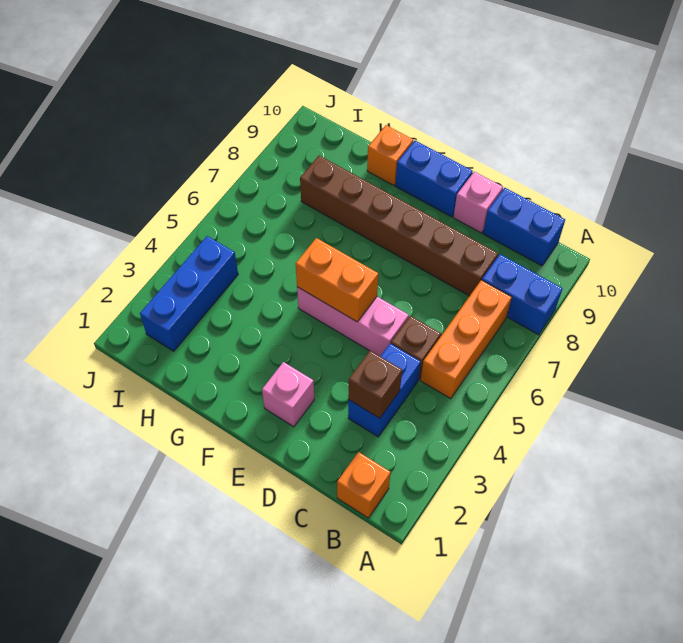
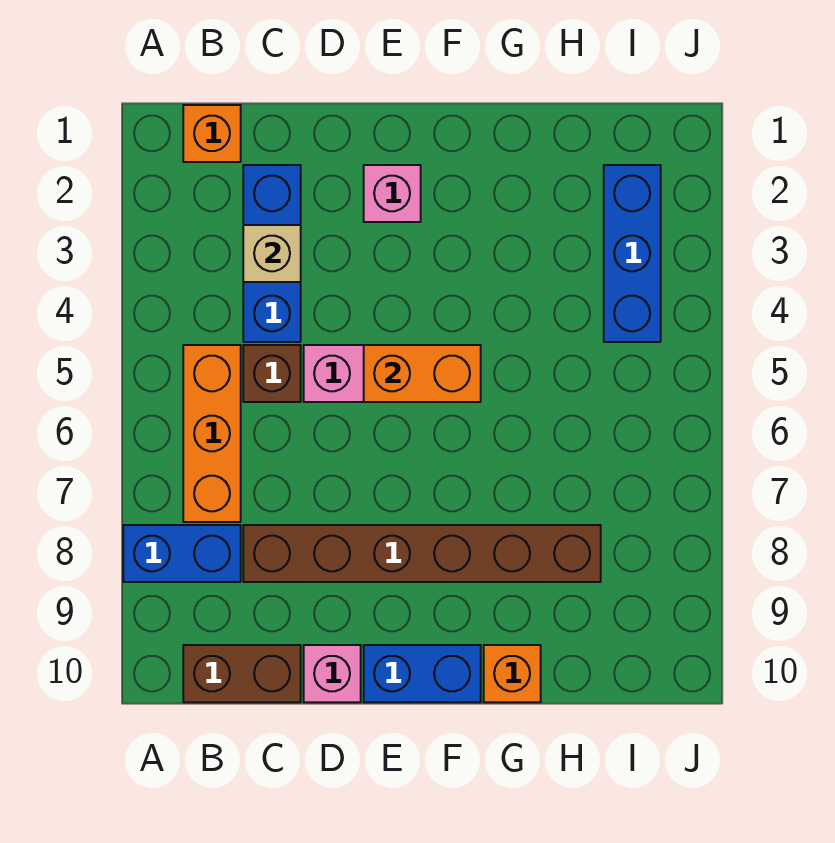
blue brick B10:C10 level 1 -> brown brick B10:C10 level 1
blue brick C3:C4 level 1 -> blue brick C2:C4 level 1
brown brick C3 level 2 -> tan brick C3 level 2

